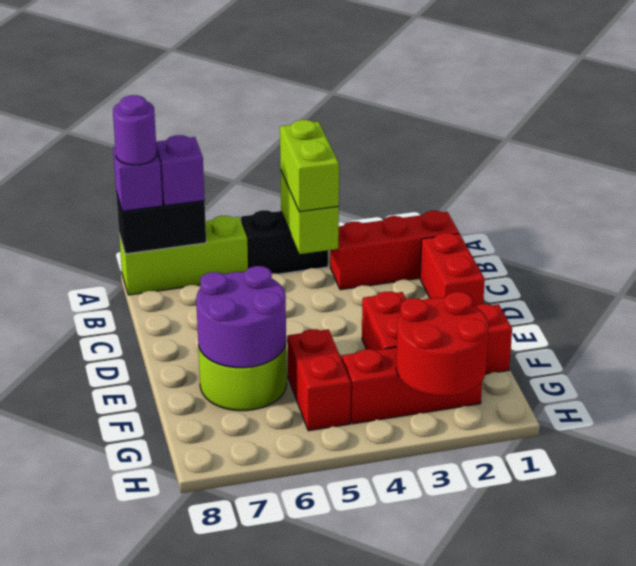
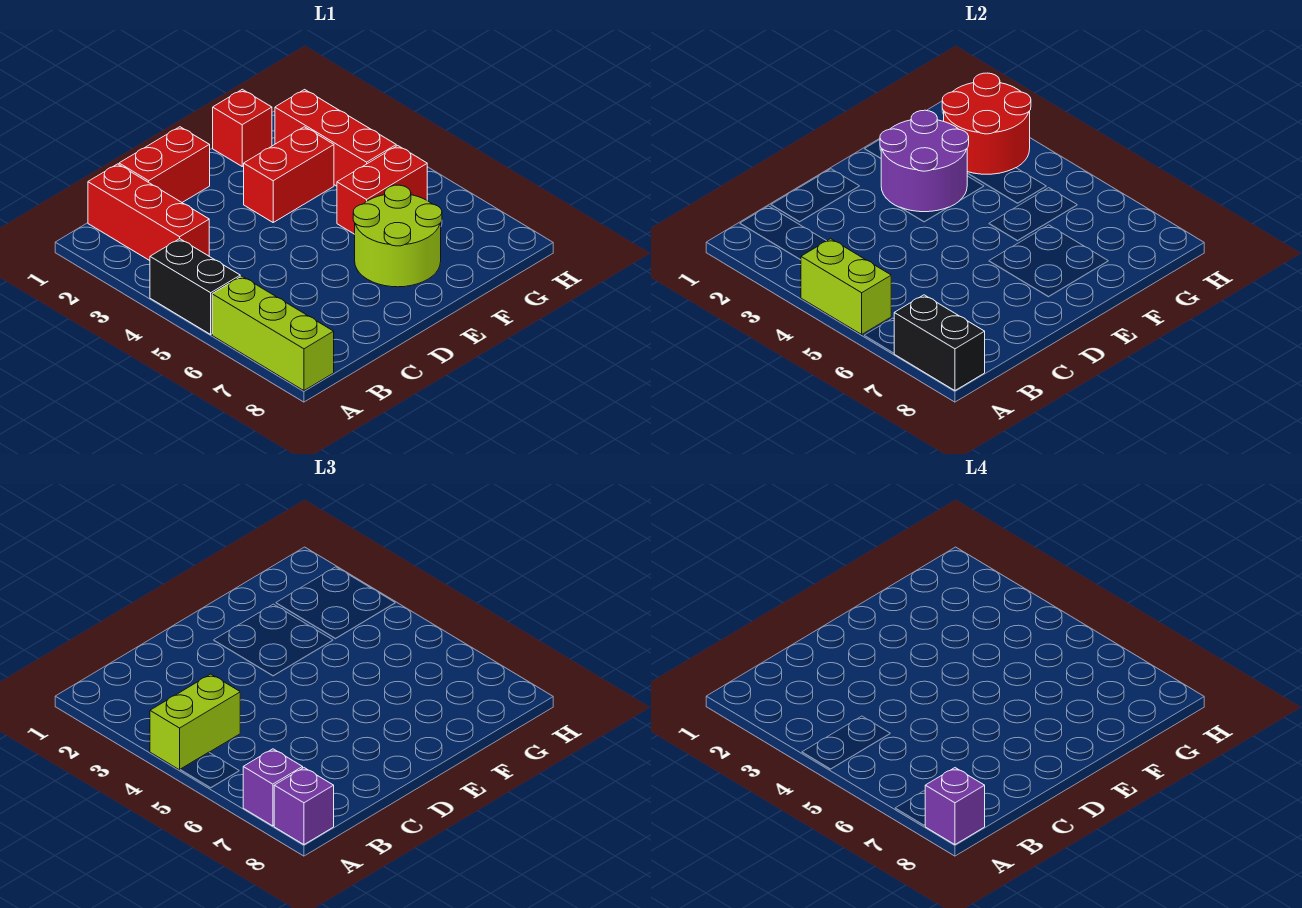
lime brick A4:B4 level 2 -> lime brick A4:A5 level 2
purple round brick A8 level 4 -> purple brick A8 level 4
purple round brick E6:F7 level 2 -> purple round brick E2:F3 level 2

